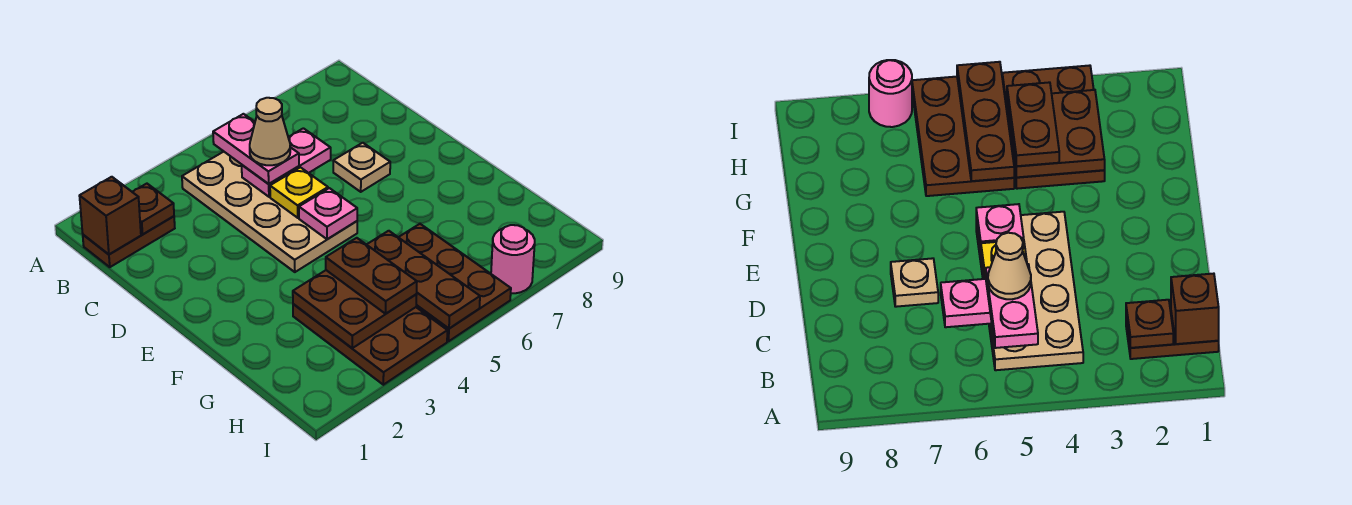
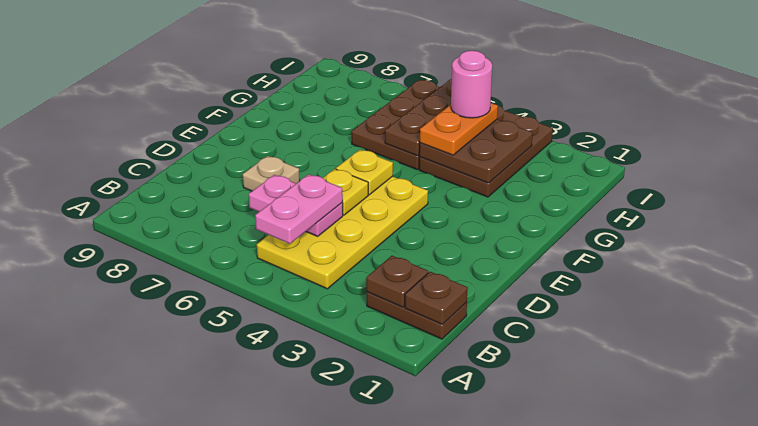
brown brick B1 level 2 -> brown plate B1 level 2
tan plate B4:E5 level 1 -> yellow plate B4:E5 level 1
tan cone C5 level 4 -> none
pink plate E5 level 2 -> yellow plate E5 level 2
brown plate G4:H4 level 3 -> orange plate G4:H4 level 3
pink round brick I7 level 1 -> pink round brick H4 level 4

